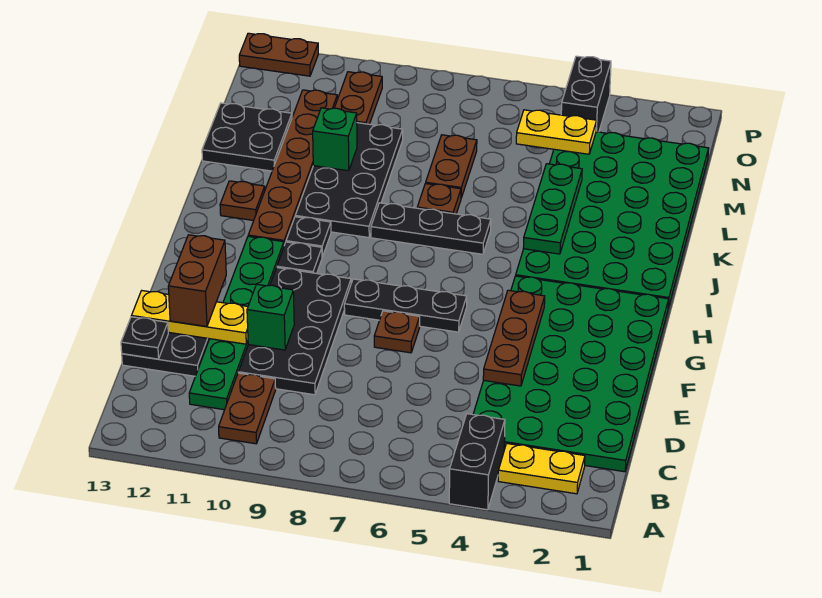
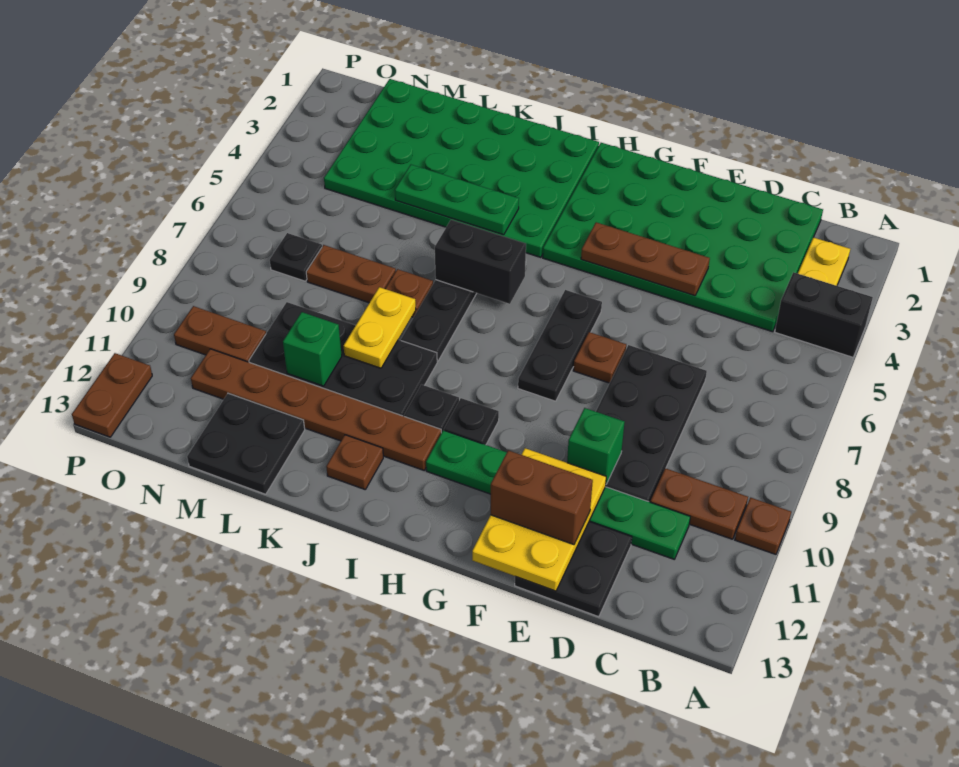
none -> brown plate A10 level 1
black plate D9:G10 level 1 -> black plate D7:E10 level 1
black plate D13 level 2 -> black plate N7 level 1
yellow plate E11:E13 level 2 -> yellow plate E11:F13 level 2
yellow plate N4:N5 level 2 -> yellow plate K8:K9 level 2
black brick O4:P4 level 1 -> black brick I6:J6 level 2

